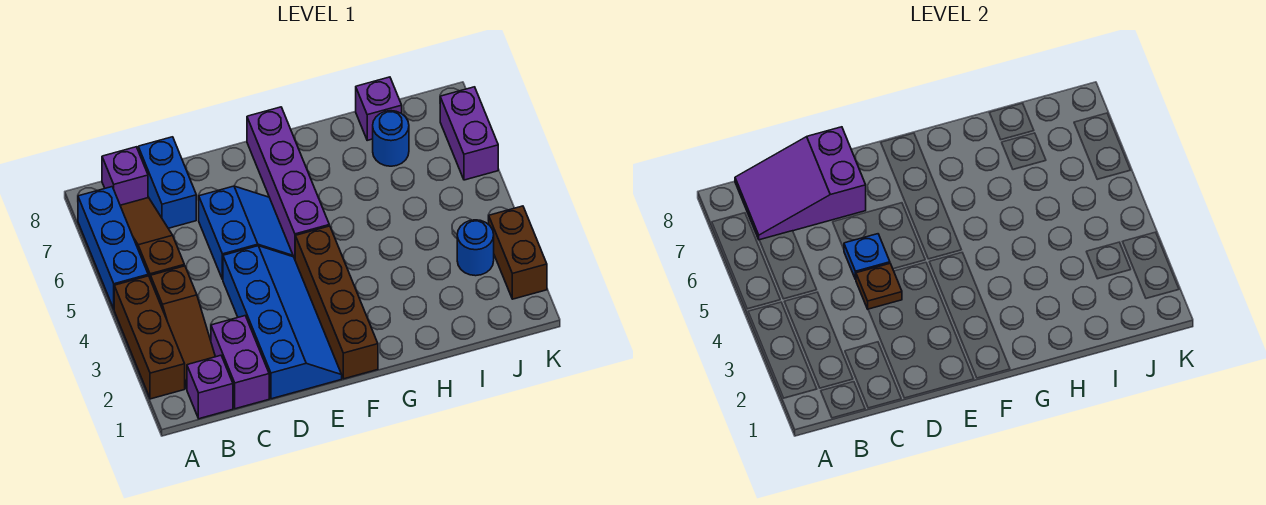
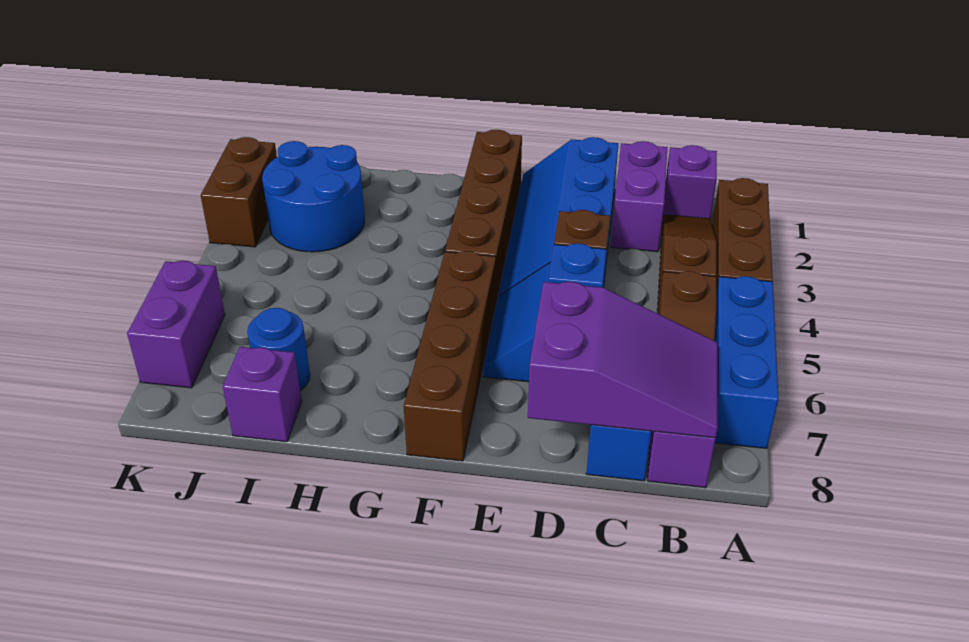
purple brick F5:F8 level 1 -> brown brick F5:F8 level 1
blue round brick J3 level 1 -> blue round brick I2:J3 level 1

